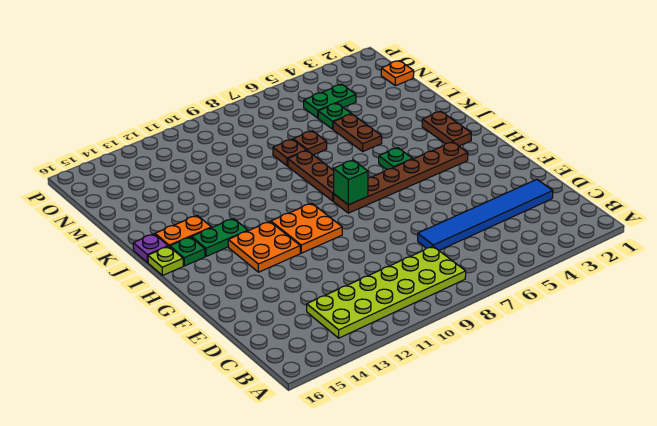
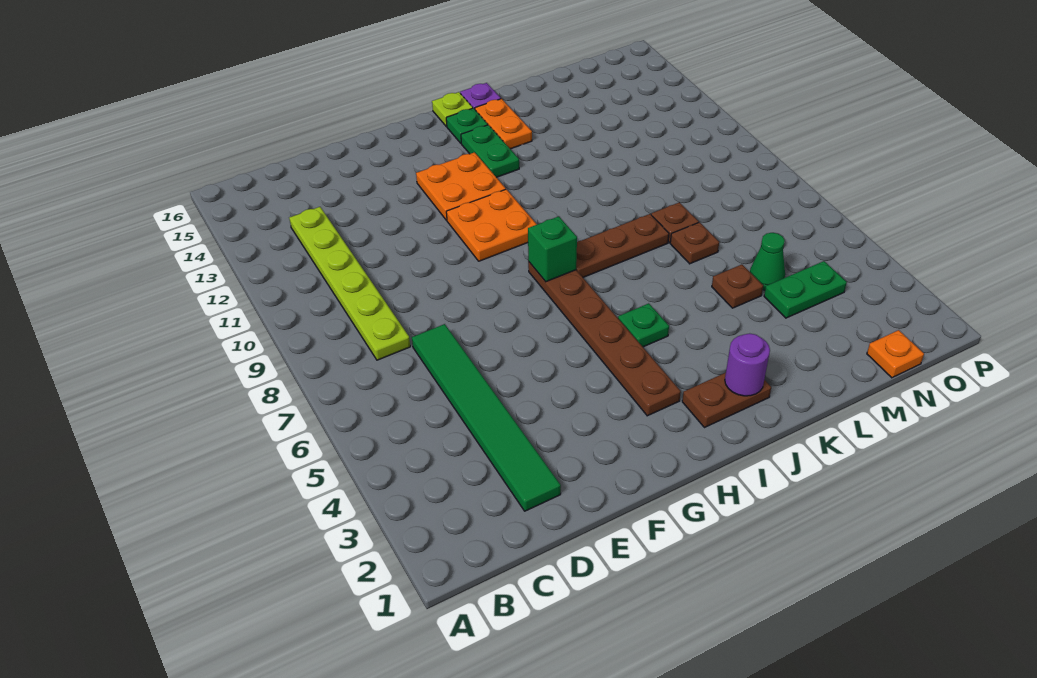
lime plate B8:C13 level 1 -> lime plate C8:C13 level 1
blue tile D2:D7 level 1 -> green tile D2:D7 level 1
none -> purple round brick J2 level 2
brown plate K5:L5 level 1 -> brown plate L5 level 1
green plate M5 level 1 -> green cone M5 level 1
green plate N4:N5 level 1 -> green plate M4:N4 level 1

